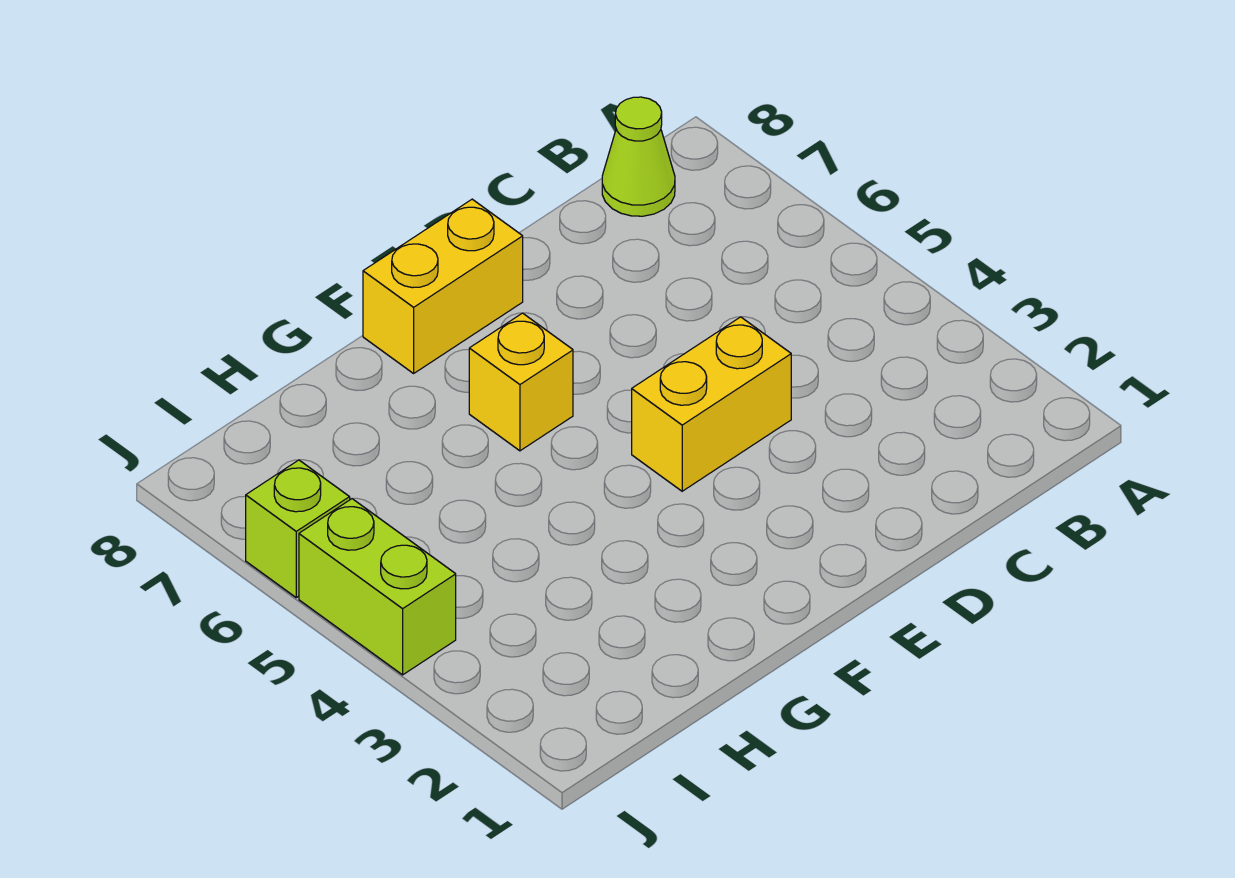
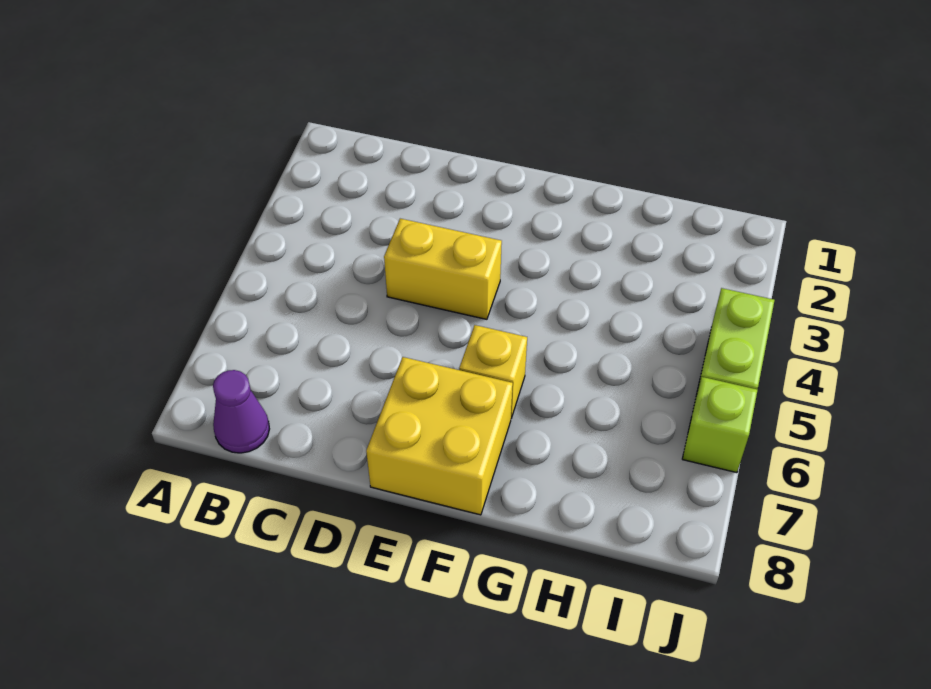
lime cone B8 level 1 -> purple cone B8 level 1
yellow brick E8:F8 level 1 -> yellow brick E7:F8 level 1

